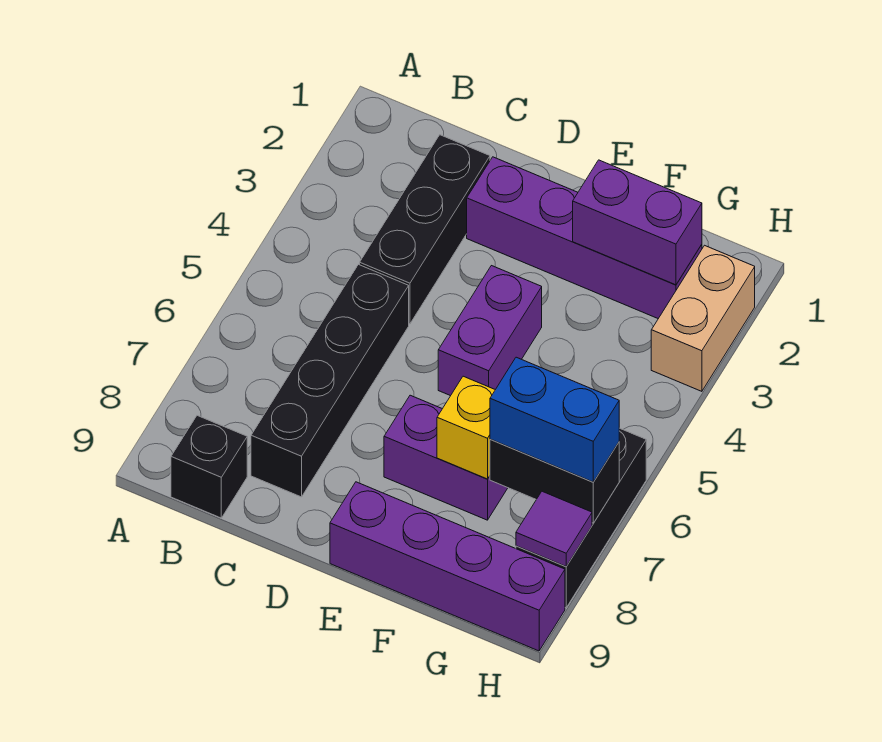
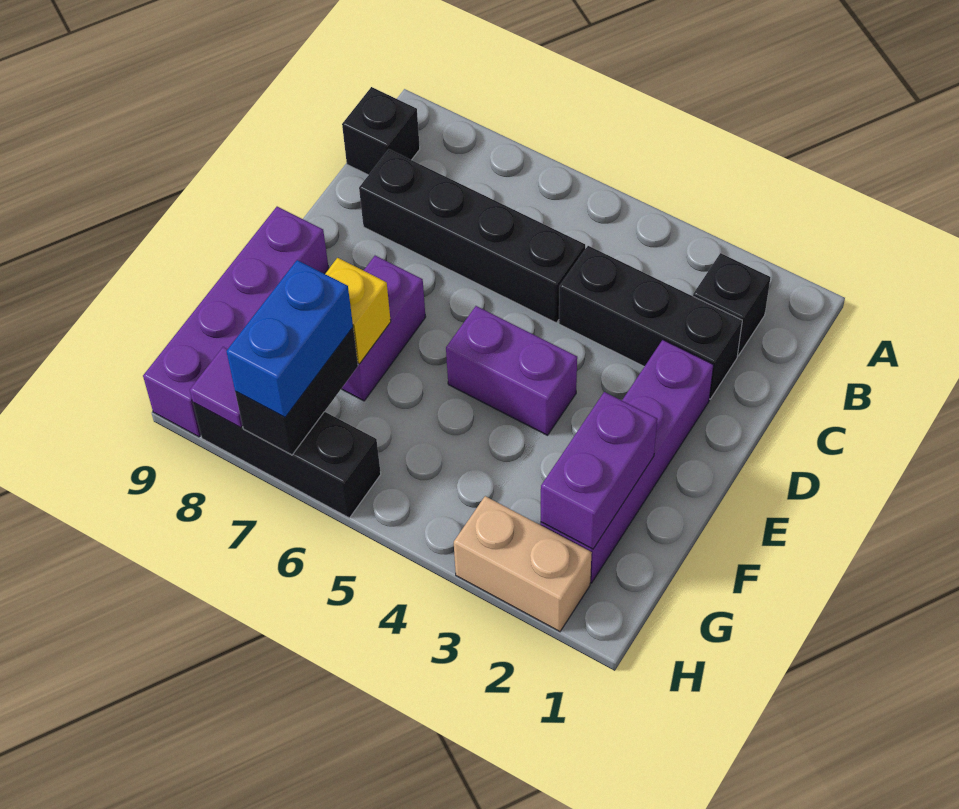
none -> black brick B2 level 1

